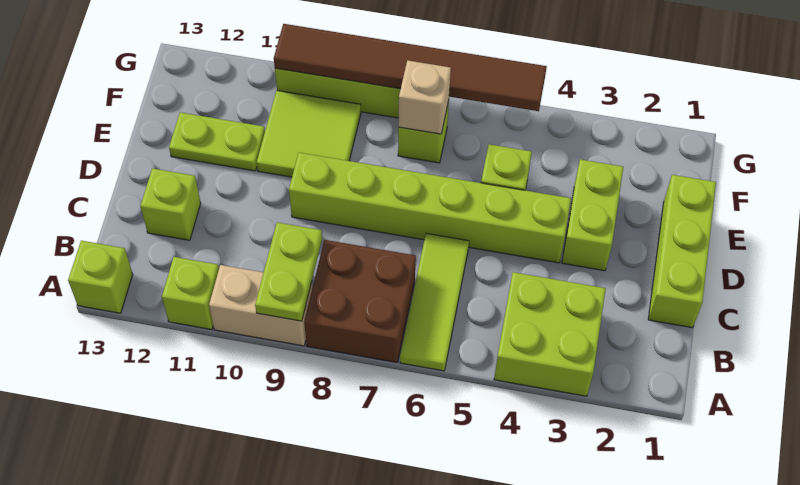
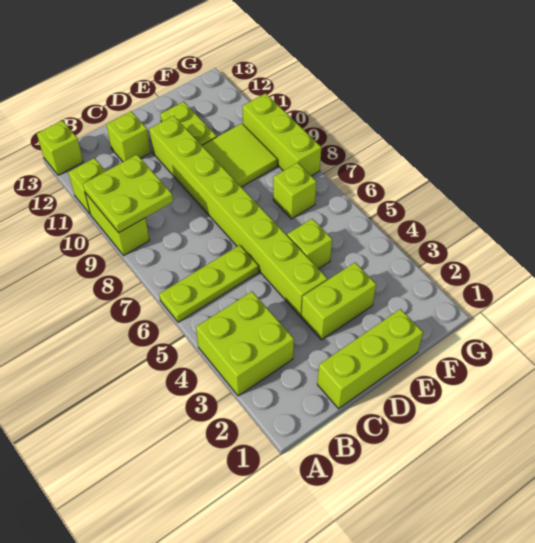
lime tile A6:C6 level 1 -> lime plate A6:C6 level 1
brown brick A7:B8 level 1 -> none
tan brick A9:A10 level 1 -> lime brick A9:A10 level 1
lime plate A9:B9 level 2 -> lime plate A9:B10 level 2
lime brick D4:D9 level 1 -> lime brick D4:D11 level 1
tan brick F7 level 2 -> none
brown tile G5:G10 level 2 -> none

